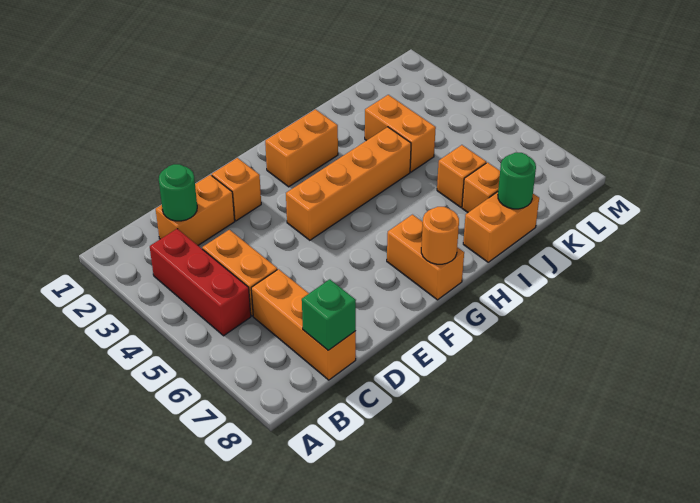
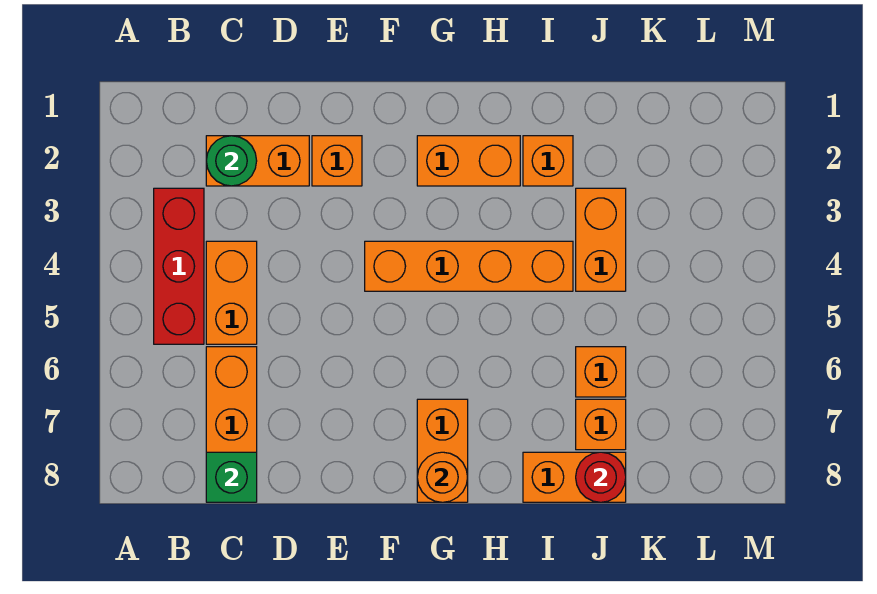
none -> orange brick I2 level 1
green round brick J8 level 2 -> red round brick J8 level 2

